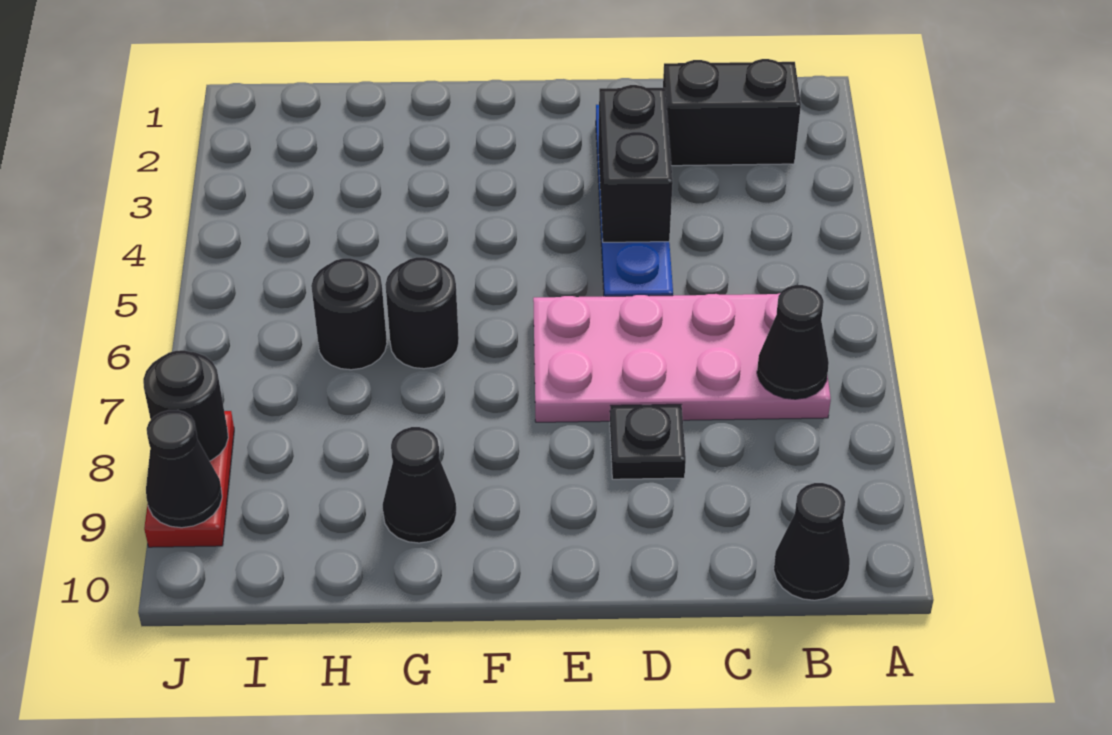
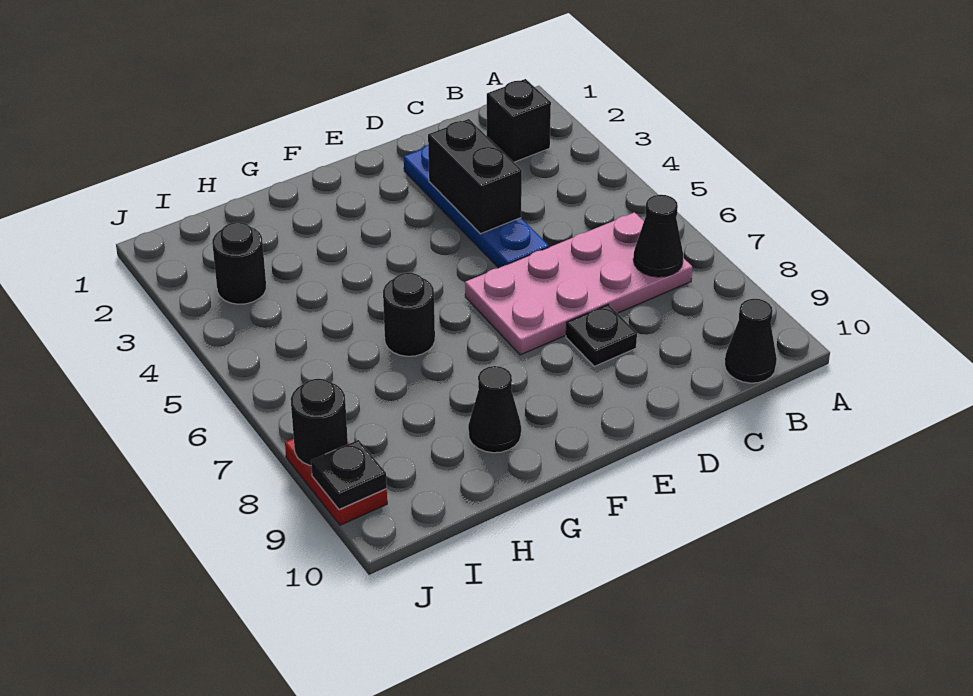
black brick B2:C2 level 1 -> black brick B2 level 1
black round brick H6 level 1 -> black round brick I3 level 1
black cone J9 level 2 -> black plate J9 level 2

